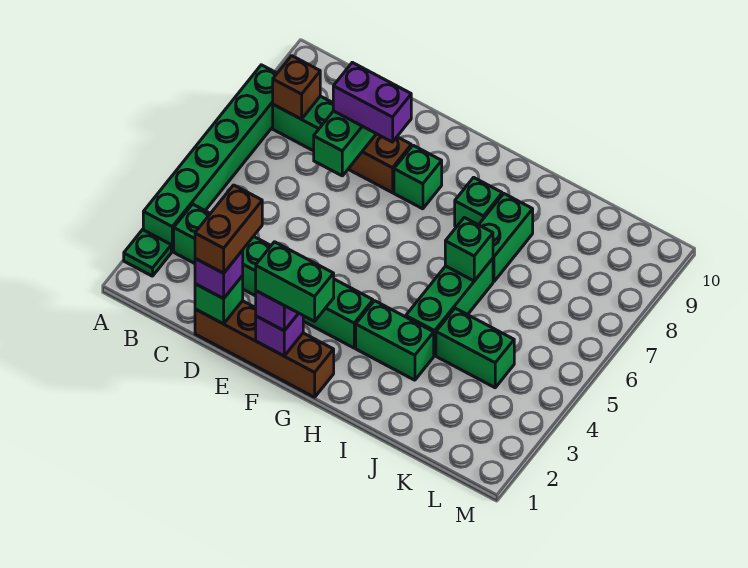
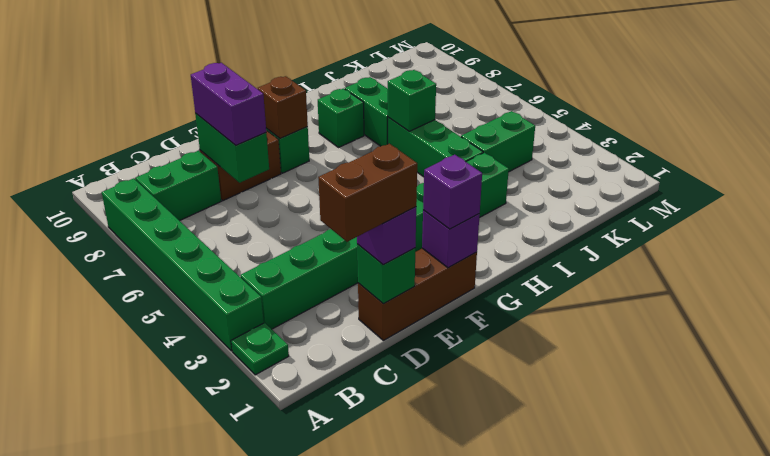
brown brick B8 level 2 -> brown brick F8 level 2
brown brick D1:G1 level 1 -> brown brick D1:F1 level 1
brown brick D1:D2 level 4 -> brown brick C1:D1 level 4
purple brick D8:E8 level 3 -> purple brick D7:D8 level 3
green brick F1:G1 level 4 -> none

